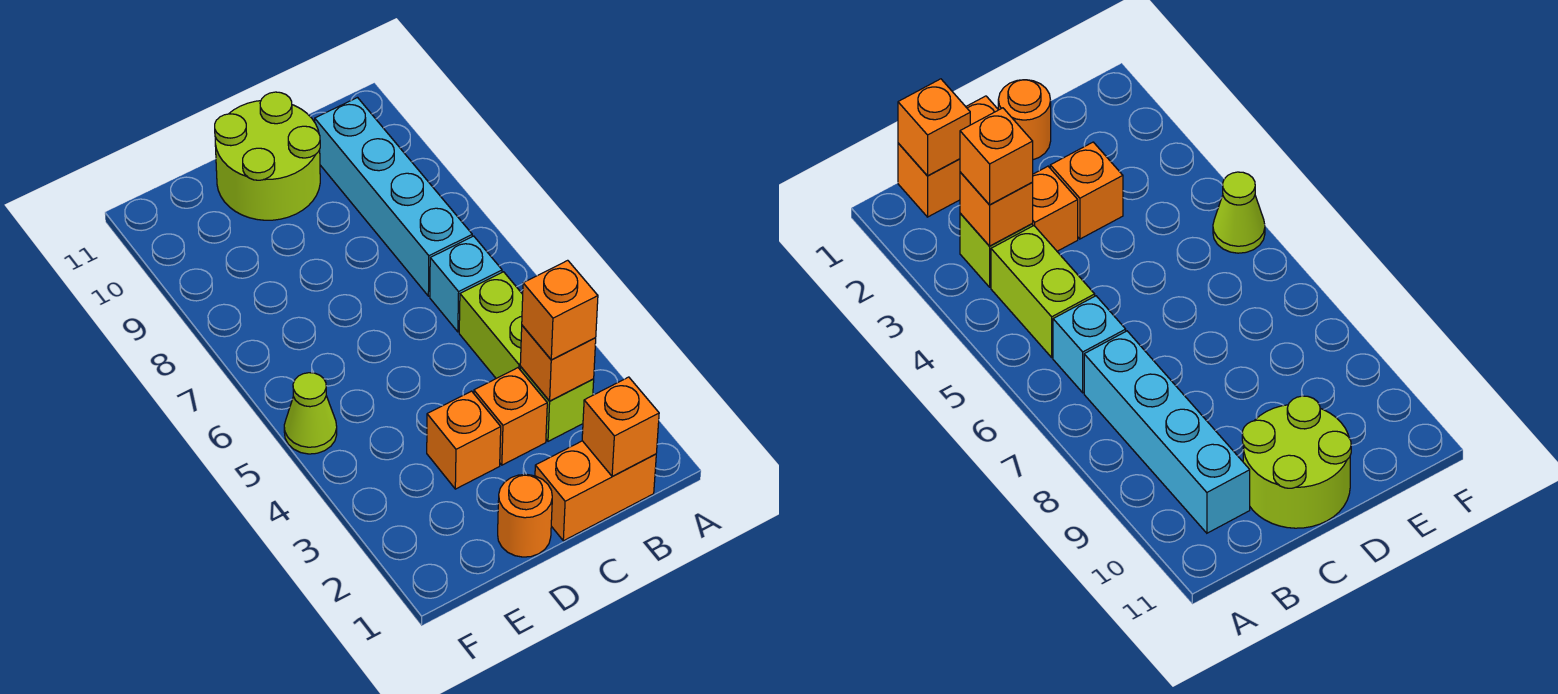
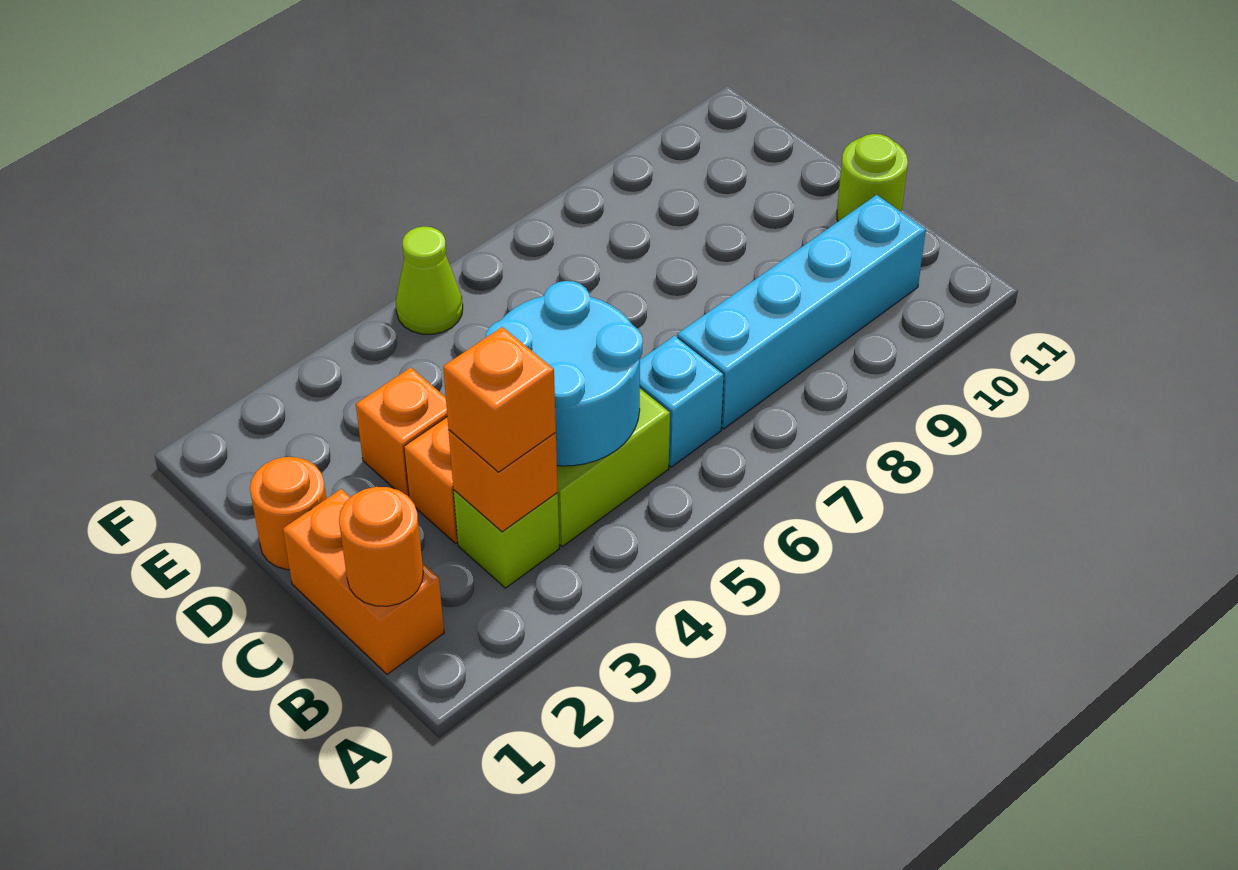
orange brick B1 level 2 -> orange round brick B1 level 2
none -> cyan round brick B4:C5 level 2
lime round brick C10:D11 level 1 -> lime round brick C11 level 1

